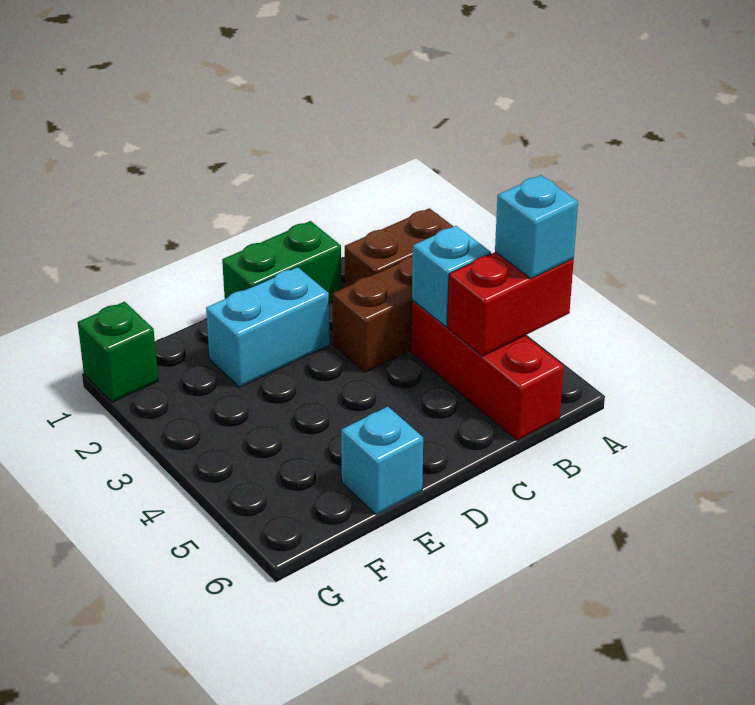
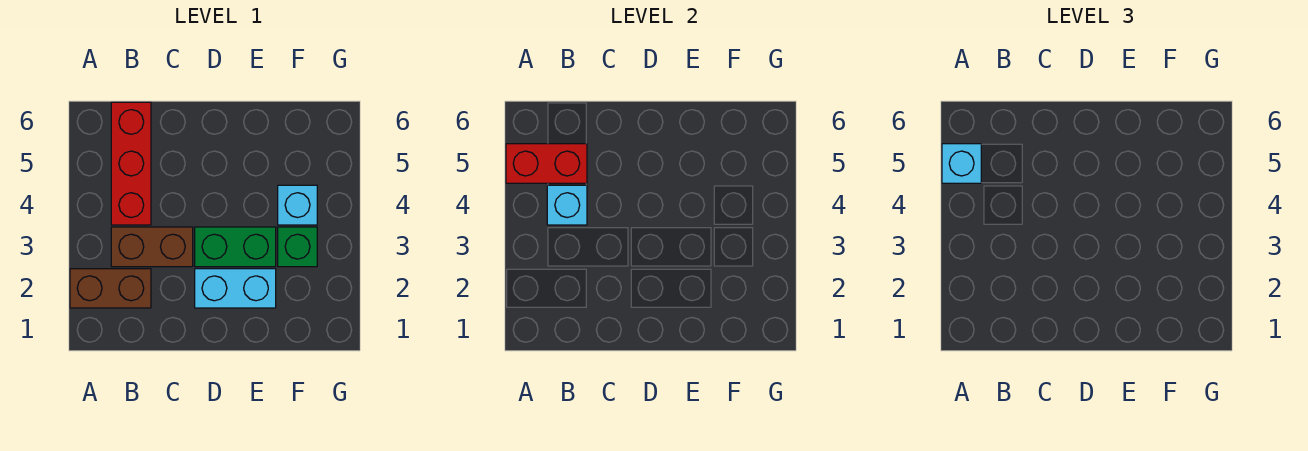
green brick C1:D1 level 1 -> green brick D3:E3 level 1
cyan brick E6 level 1 -> cyan brick F4 level 1
green brick G1 level 1 -> green brick F3 level 1

